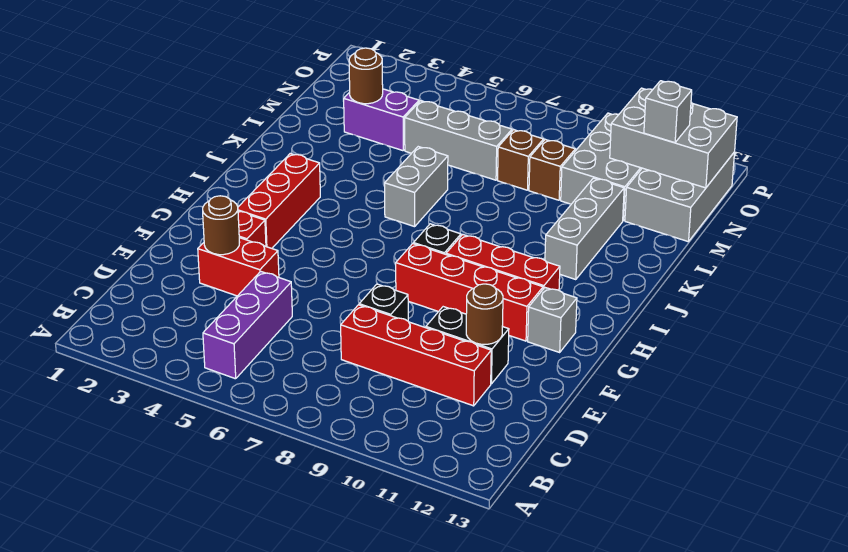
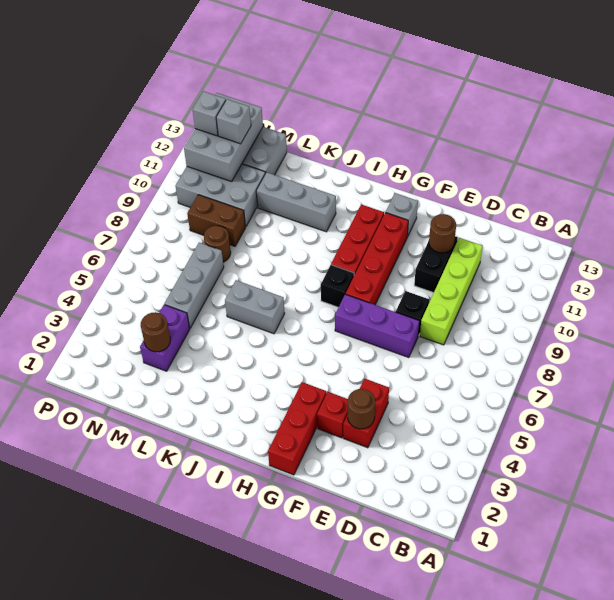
purple brick B5:D5 level 1 -> purple brick E7:G7 level 1
red brick D8:D11 level 1 -> lime brick D8:D11 level 1
red brick G3:I3 level 1 -> red brick G1:G3 level 1
brown brick M8 level 1 -> brown round brick M8 level 1
brown brick M9 level 1 -> brown brick M9:N9 level 1
none -> grey brick O12 level 3

